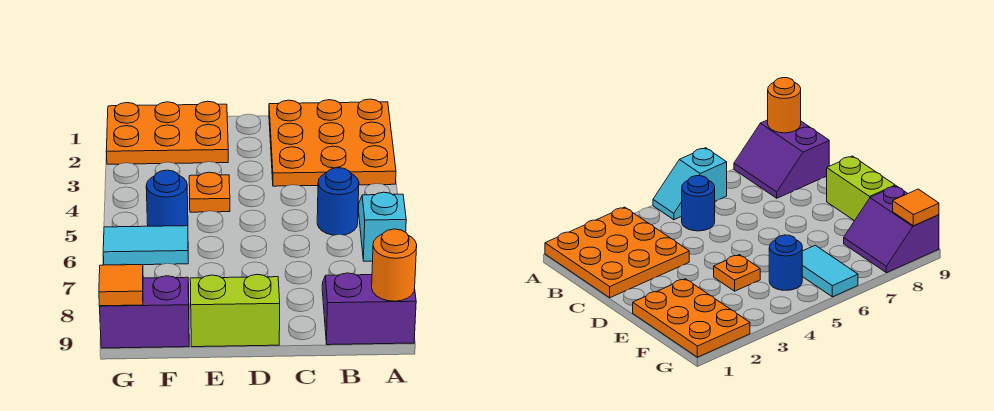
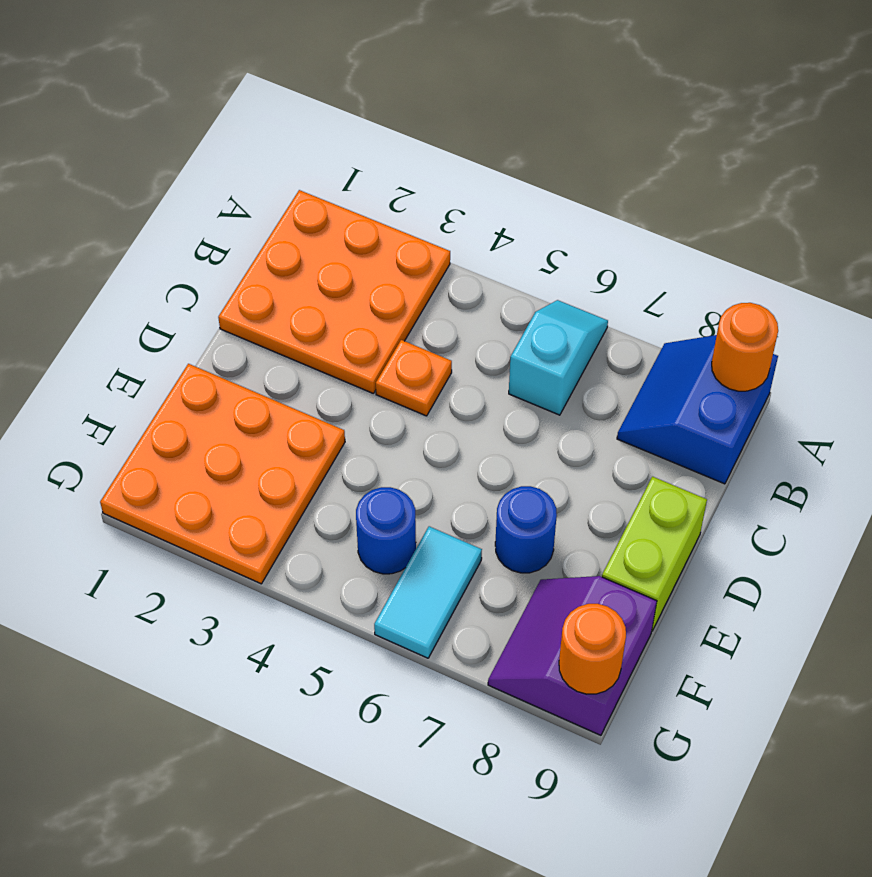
cyan slope A5:A6 level 1 top 6 -> cyan slope A6:B6 level 1 top B
purple slope A8:B9 level 1 top 9 -> blue slope A8:B9 level 1 top 9
blue round brick B5 level 1 -> blue round brick E7 level 1
orange plate E1:G2 level 1 -> orange plate E1:G3 level 1
orange plate E4 level 1 -> orange plate C4 level 1
orange tile G9 level 2 -> orange round brick G9 level 2

